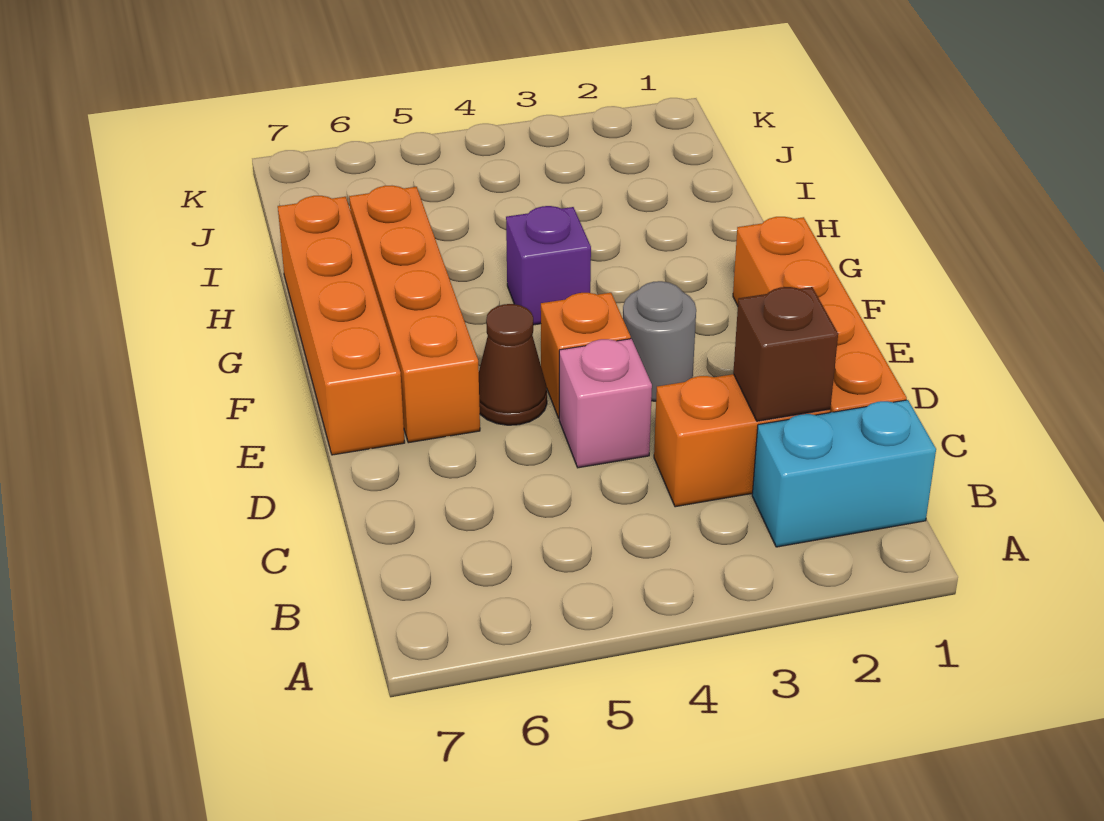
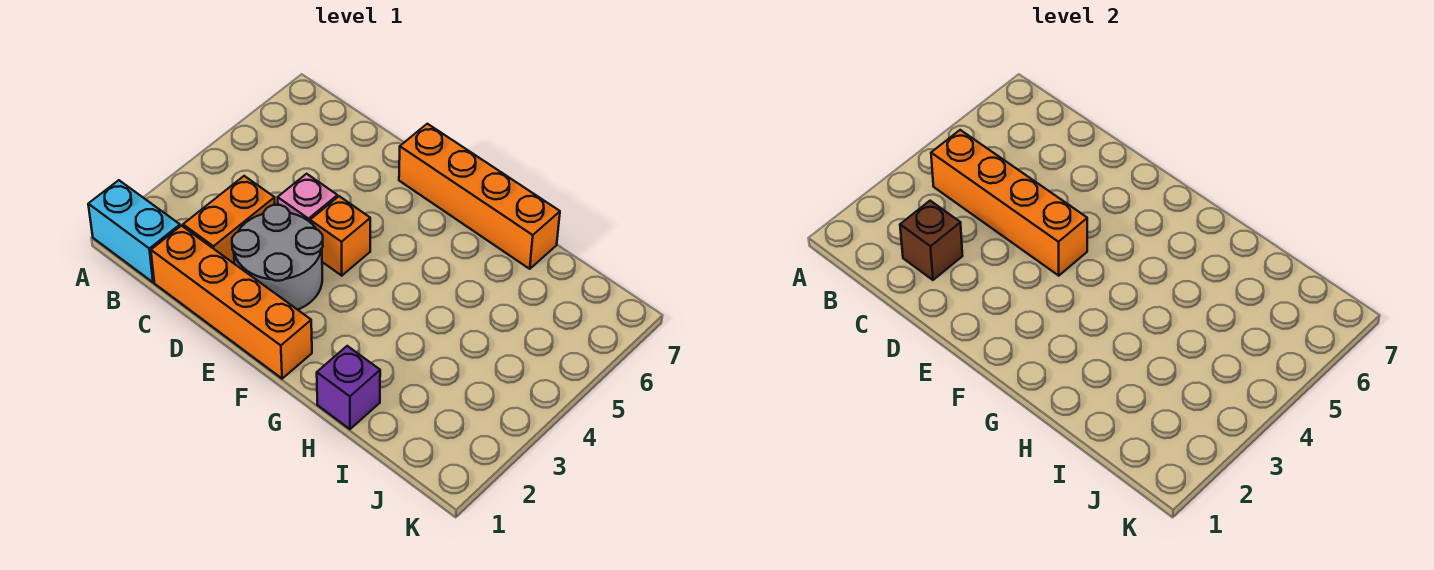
cyan brick B1:B2 level 1 -> cyan brick A1:B1 level 1
grey round brick E3 level 1 -> grey round brick D2:E3 level 1
brown cone E5 level 1 -> none
orange brick E6:H6 level 1 -> orange brick B4:E4 level 2
purple brick G4 level 1 -> purple brick H1 level 1

